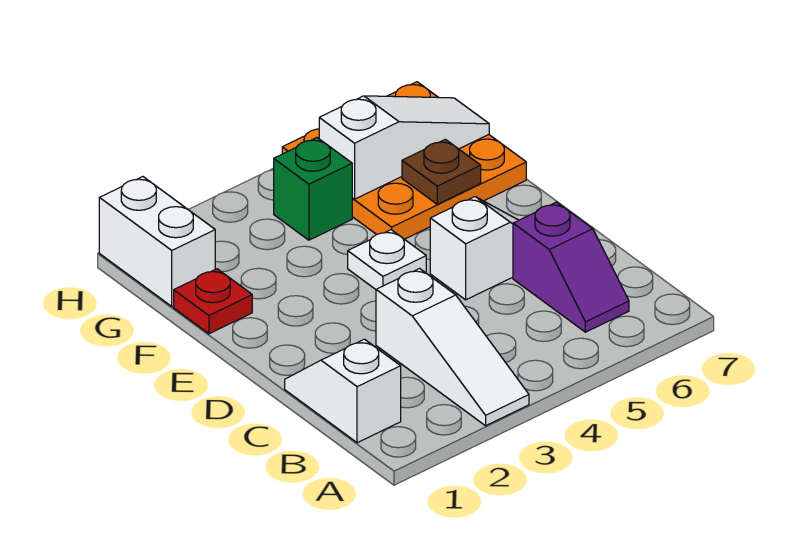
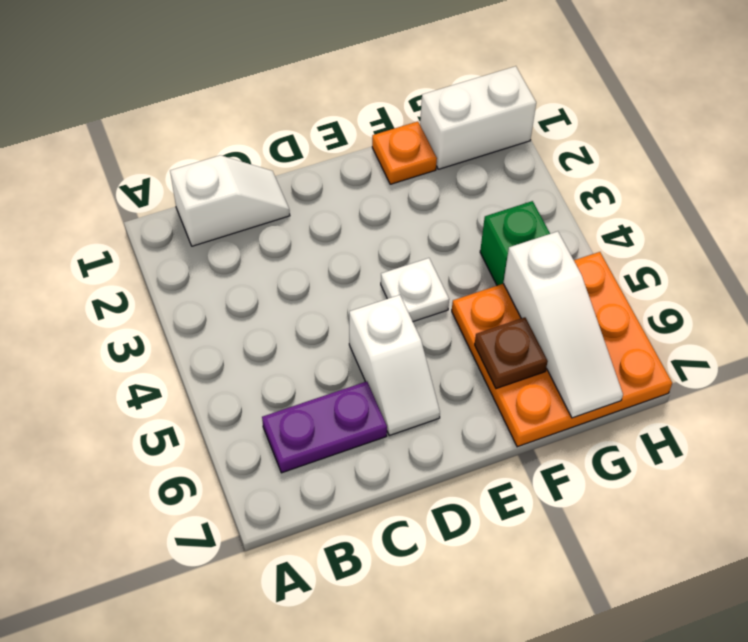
white slope A3:C3 level 1 top C -> none
purple slope B6:C6 level 1 top C -> purple plate B6:C6 level 1
red plate F1 level 1 -> orange plate F1 level 1

